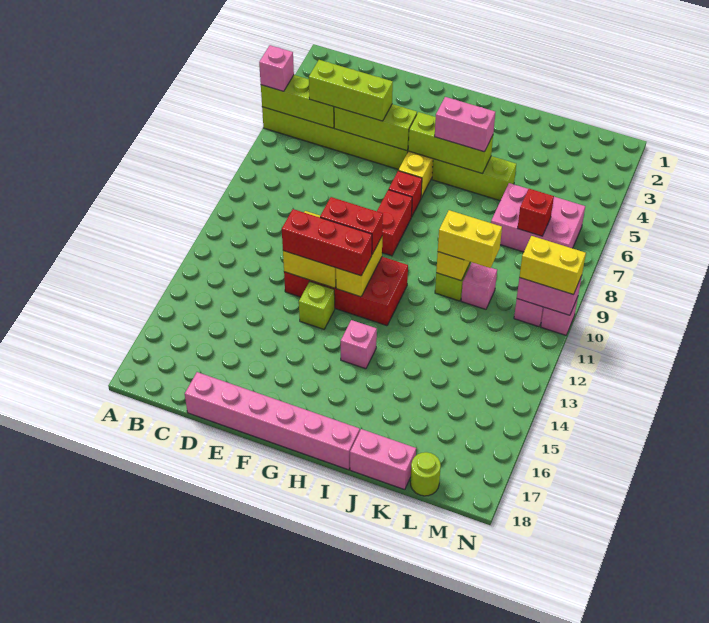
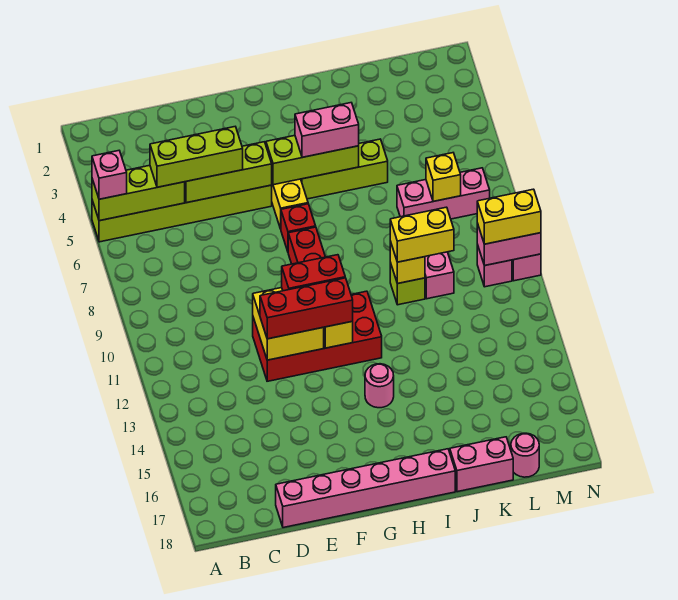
lime brick F13 level 1 -> none
pink brick H14 level 1 -> pink round brick H14 level 1
pink brick K6:M7 level 1 -> pink brick K7:M7 level 1
red brick L7 level 2 -> yellow brick L7 level 2
lime round brick L18 level 1 -> pink round brick L18 level 1

